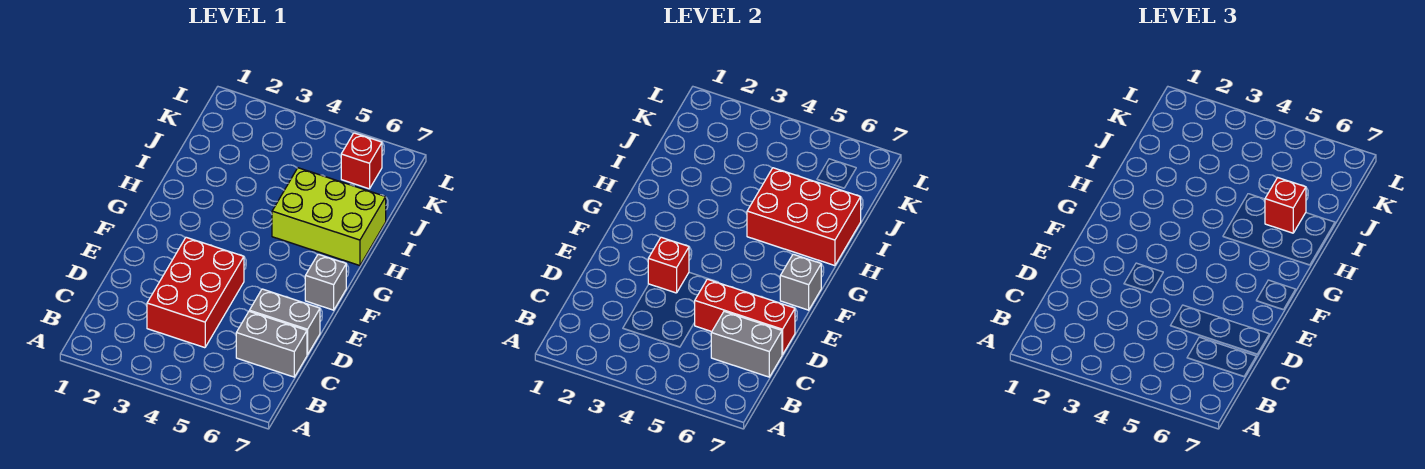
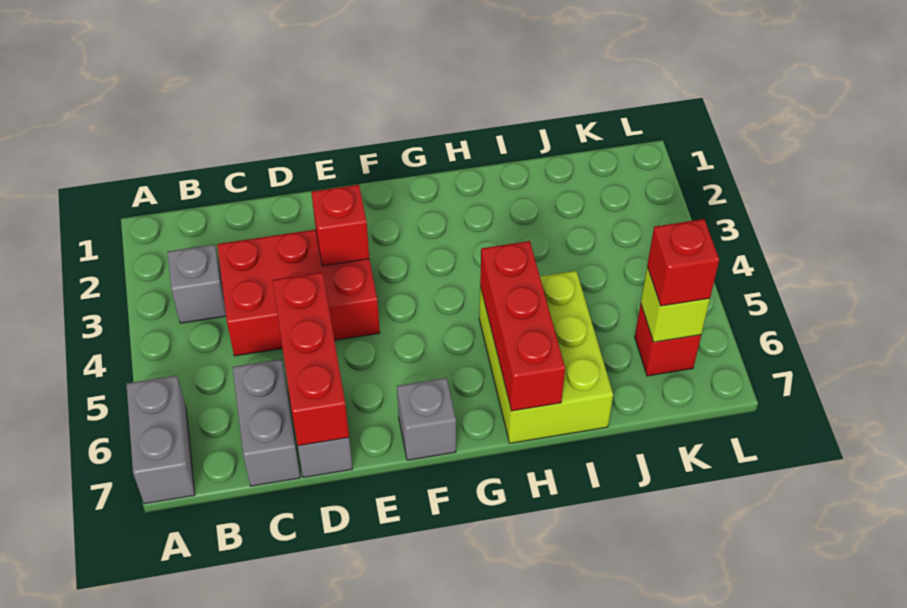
grey brick C6:C7 level 2 -> grey brick A6:A7 level 1
grey brick F7 level 2 -> grey brick B3 level 1
red brick H5:I7 level 2 -> red brick H5:H7 level 2
red brick I6 level 3 -> red brick K6 level 3
none -> lime brick K6 level 2

